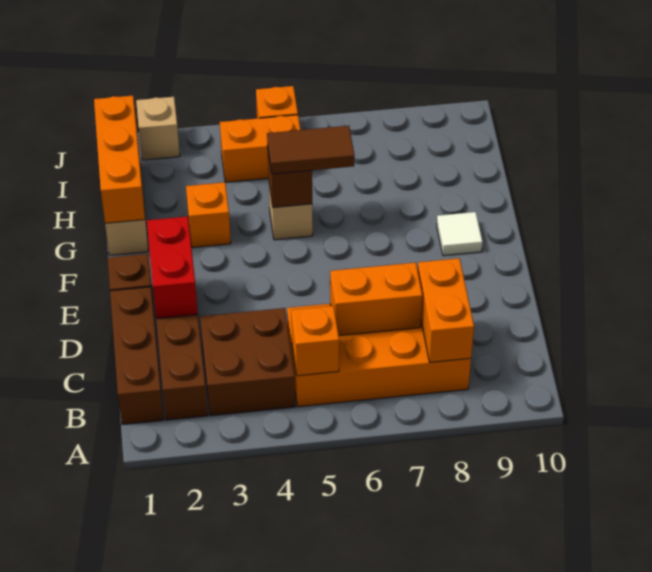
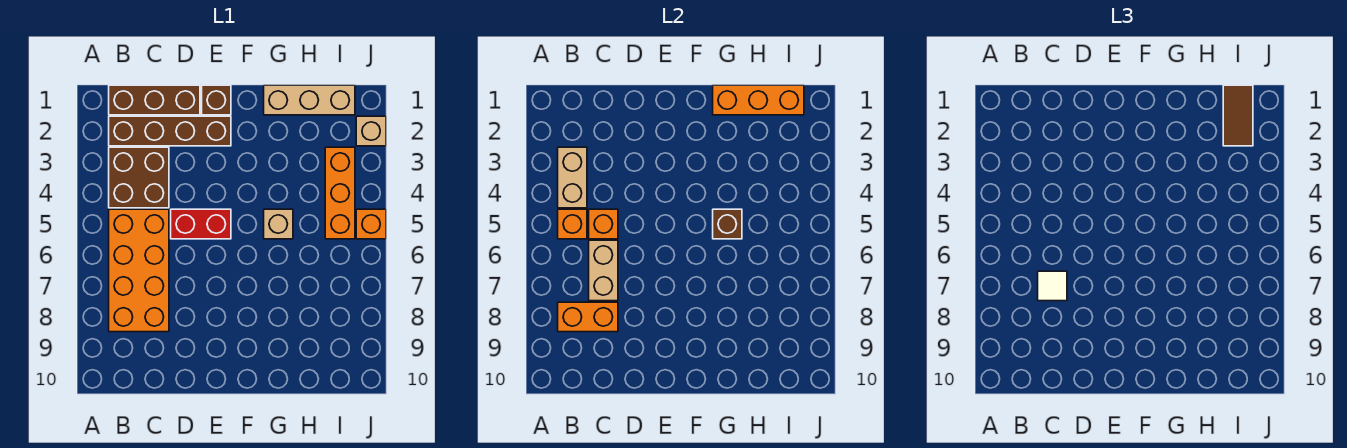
none -> tan brick B3:B4 level 2
orange brick C6:C7 level 2 -> tan brick C6:C7 level 2
red brick D2:E2 level 2 -> red brick D5:E5 level 1
white tile F9 level 1 -> white tile C7 level 3
orange brick G3 level 1 -> orange brick C5 level 2
brown tile G5:G6 level 3 -> brown tile I1:I2 level 3
orange brick I4:I5 level 1 -> orange brick I3:I5 level 1

